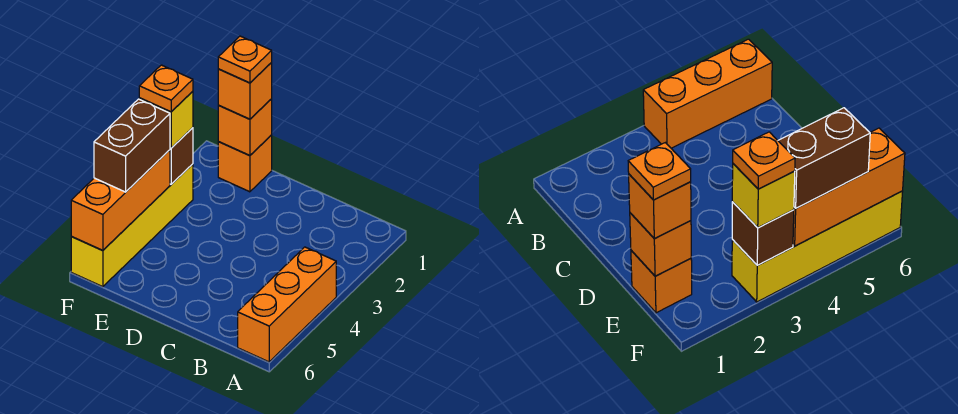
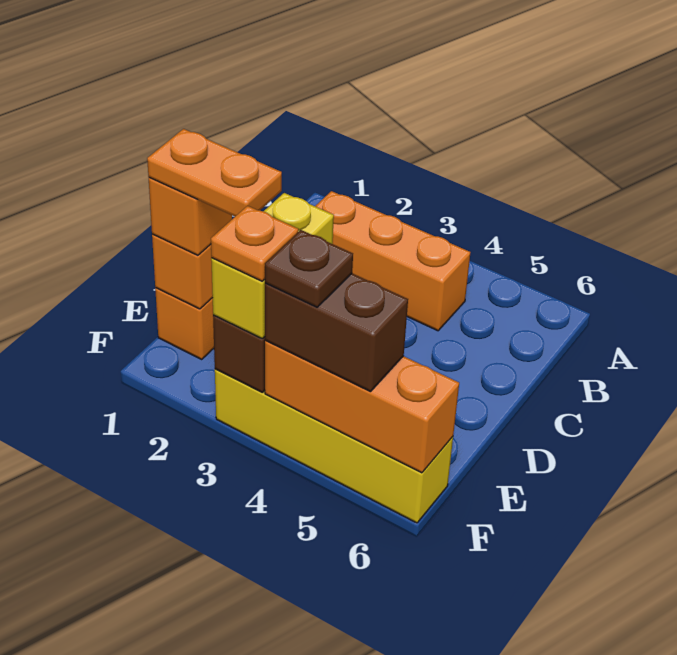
orange brick A4:A6 level 1 -> orange brick B2:B4 level 1
orange plate E1 level 4 -> orange plate E1:E2 level 4
yellow brick F3 level 3 -> yellow brick E3:F3 level 3
none -> brown plate F4 level 4

